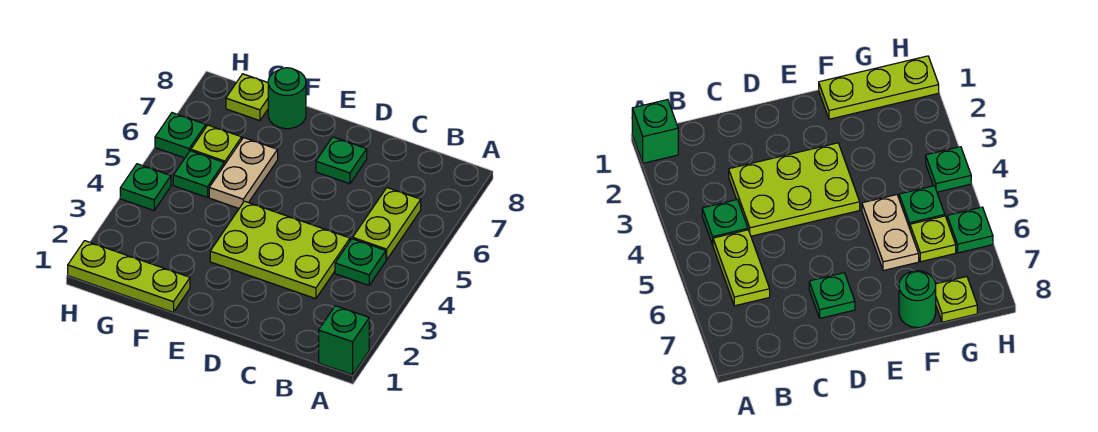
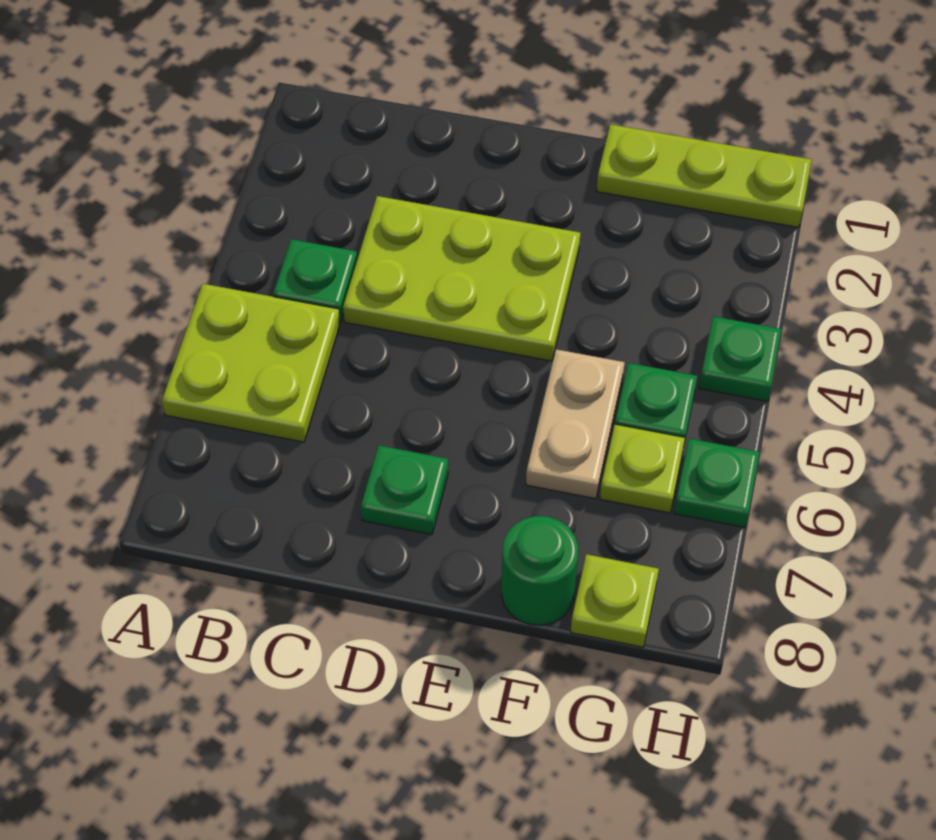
green brick A1 level 1 -> none
lime plate B5:B6 level 1 -> lime plate A5:B6 level 1

